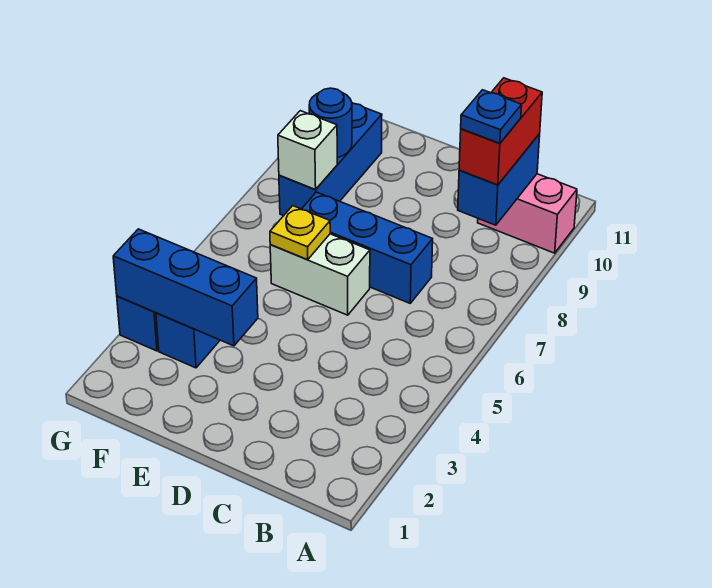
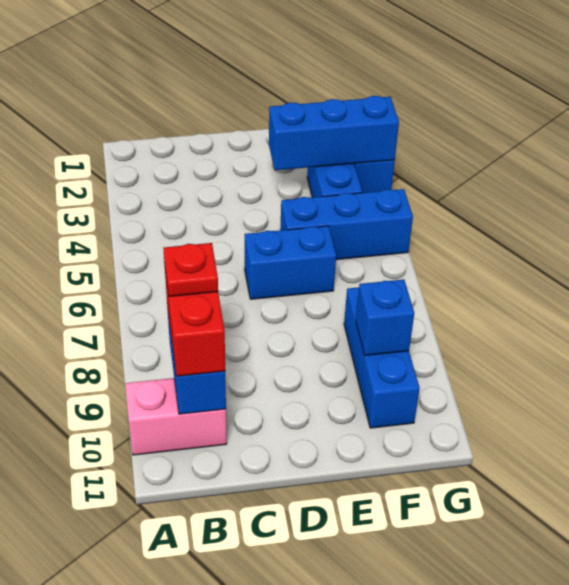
blue plate B9 level 4 -> red plate B9 level 4
blue brick C7:E7 level 1 -> blue brick E5:G5 level 1
white brick D6:E6 level 1 -> blue brick D6:E6 level 1
yellow plate E6 level 2 -> none
white brick F8 level 2 -> none
blue round brick F9 level 2 -> blue brick F9 level 2

